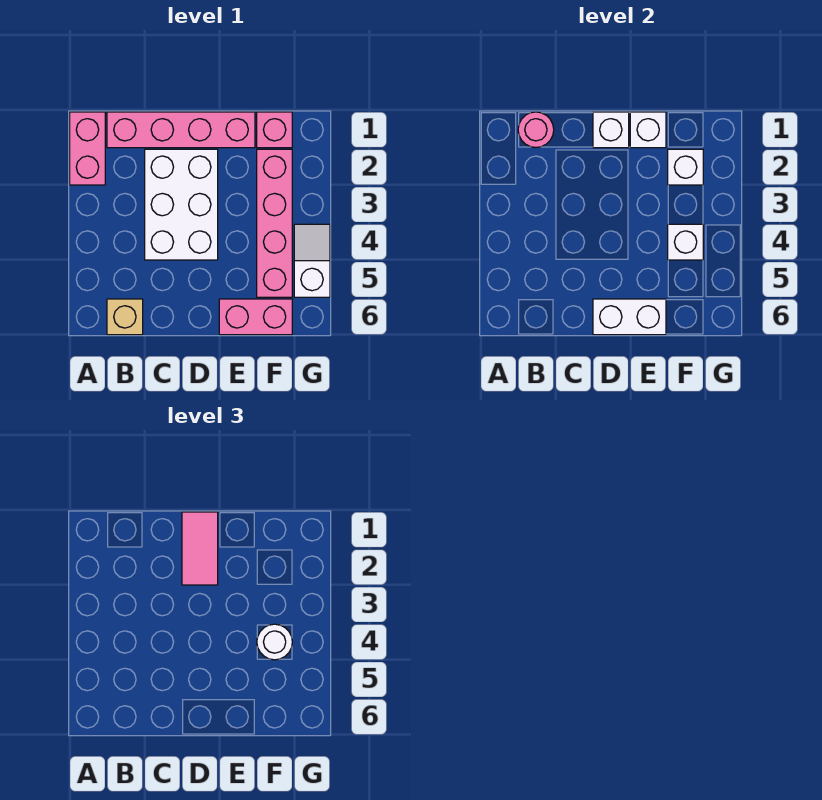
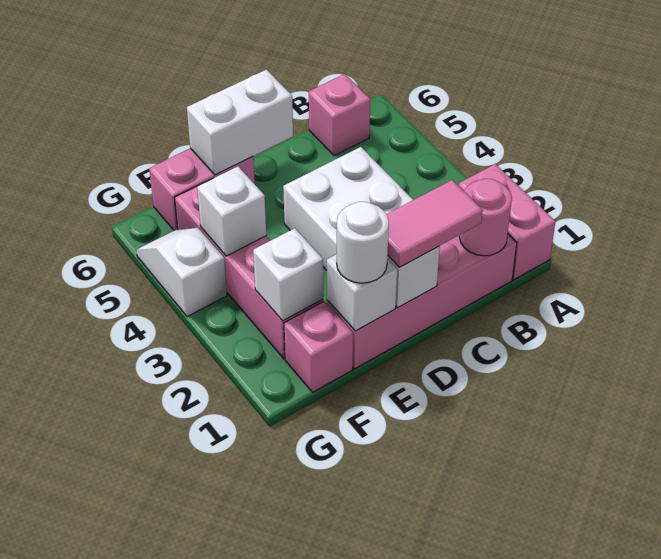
tan brick B6 level 1 -> pink brick B6 level 1
pink tile D1:D2 level 3 -> pink tile C1:D1 level 3
white round brick F4 level 3 -> white round brick E1 level 3
white slope G4:G5 level 1 top 5 -> white slope G4:G5 level 1 top 4

